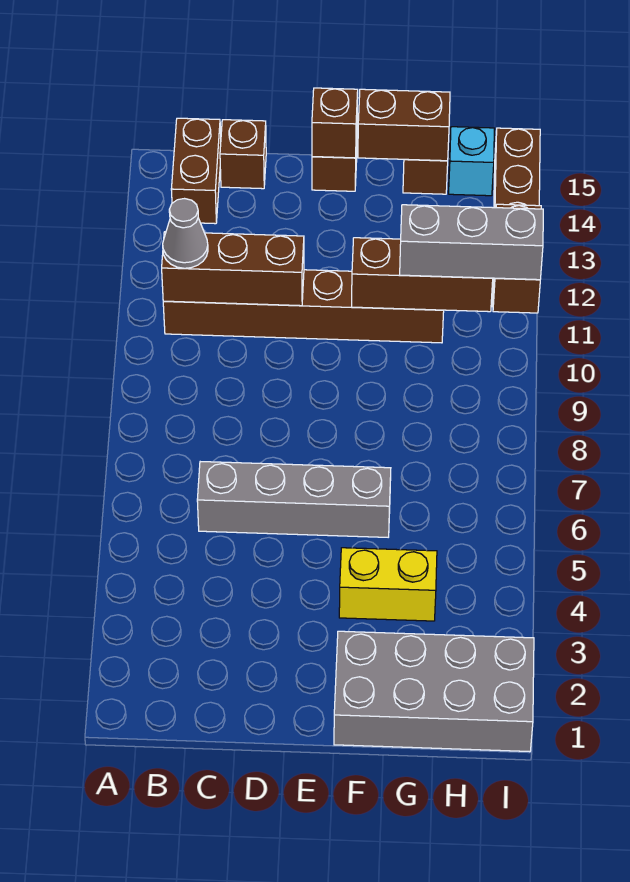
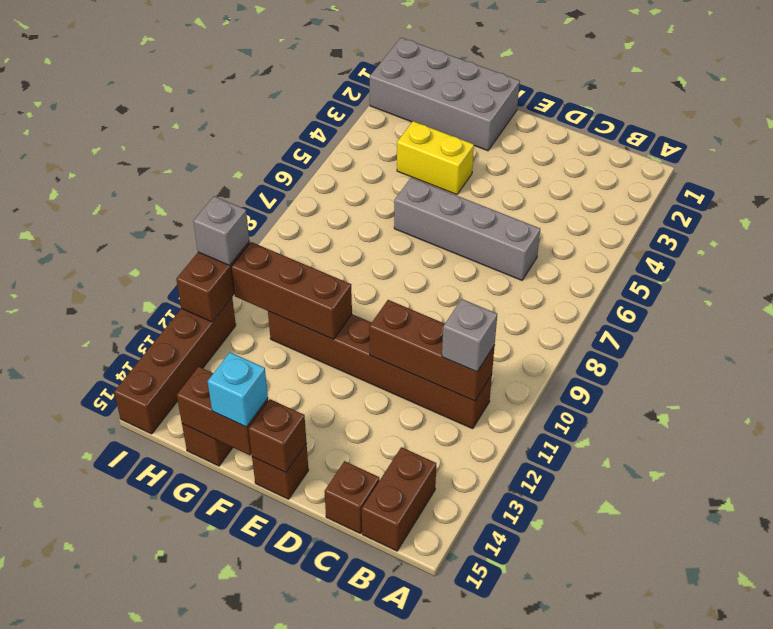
grey cone B11 level 3 -> grey brick B11 level 3
grey brick G11:I11 level 3 -> grey brick I11 level 3
cyan brick H15 level 1 -> cyan brick F15 level 3

